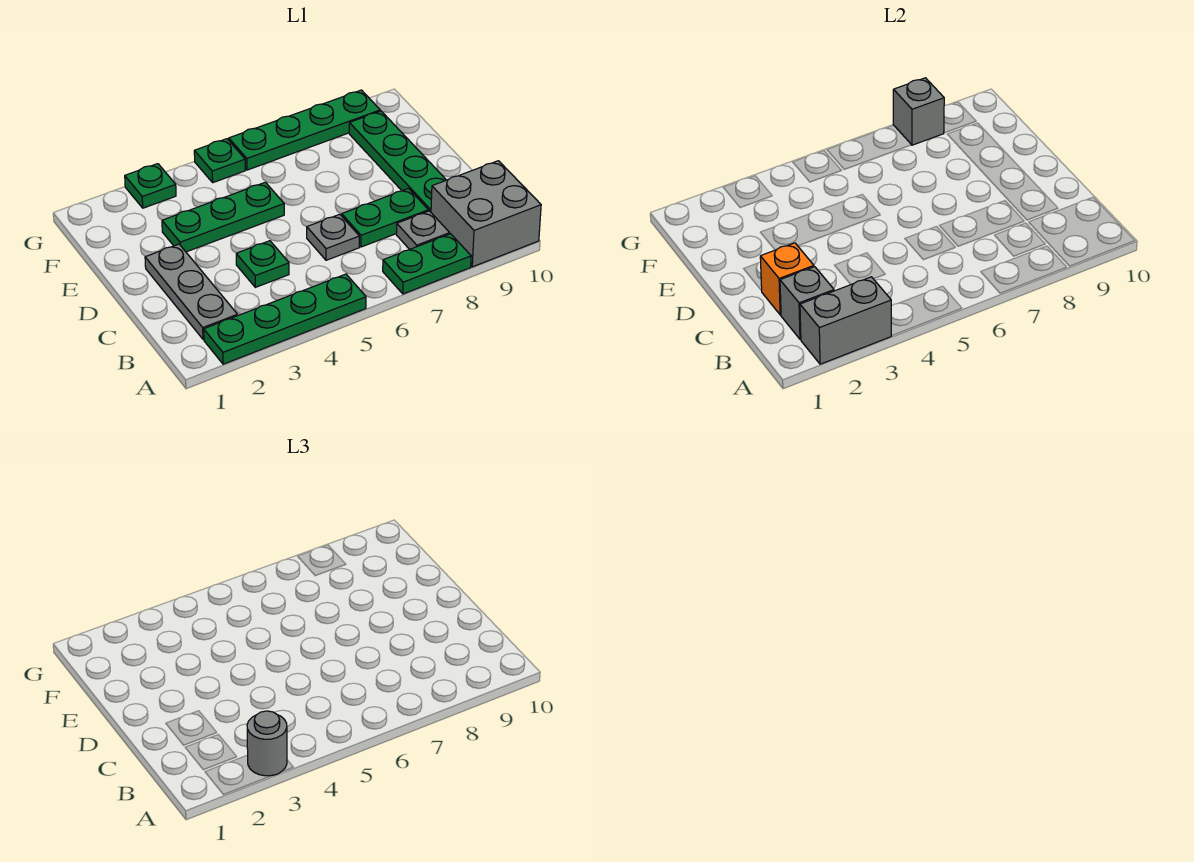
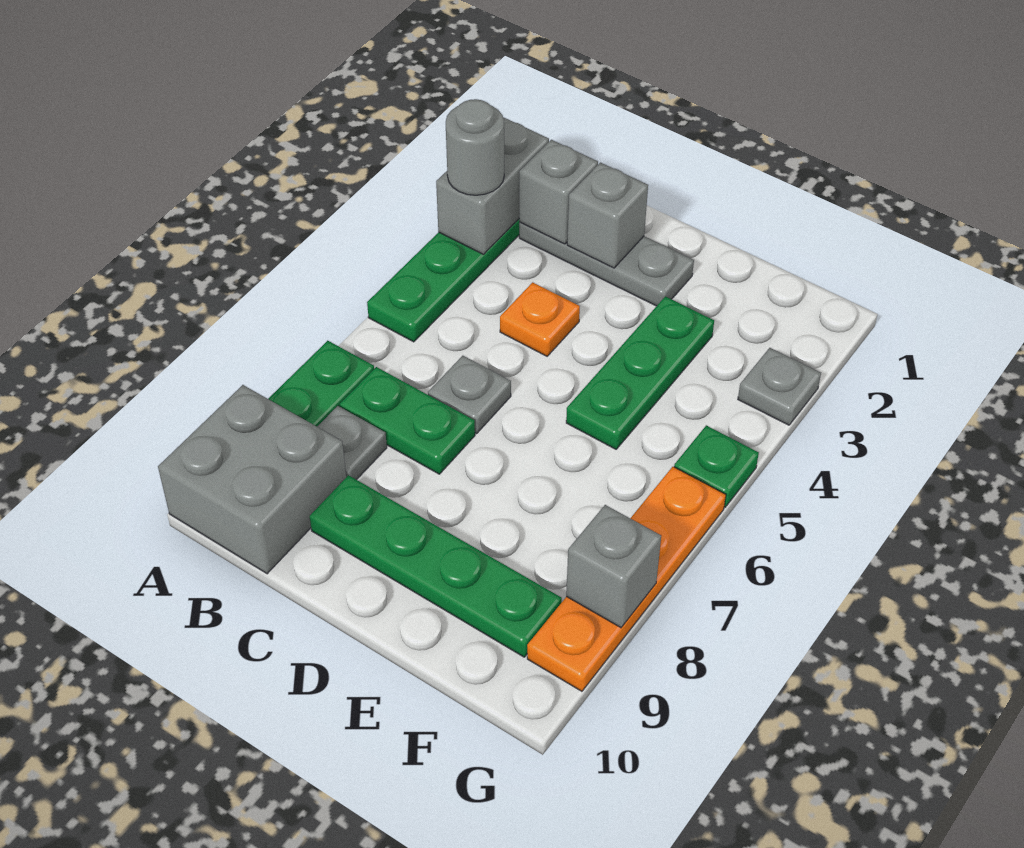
orange brick C2 level 2 -> grey brick C2 level 2
green plate C4 level 1 -> orange plate C4 level 1
green plate C7:C8 level 1 -> green plate B7:C7 level 1
green plate G3 level 1 -> grey plate G3 level 1
green plate G6:G9 level 1 -> orange plate G6:G9 level 1

